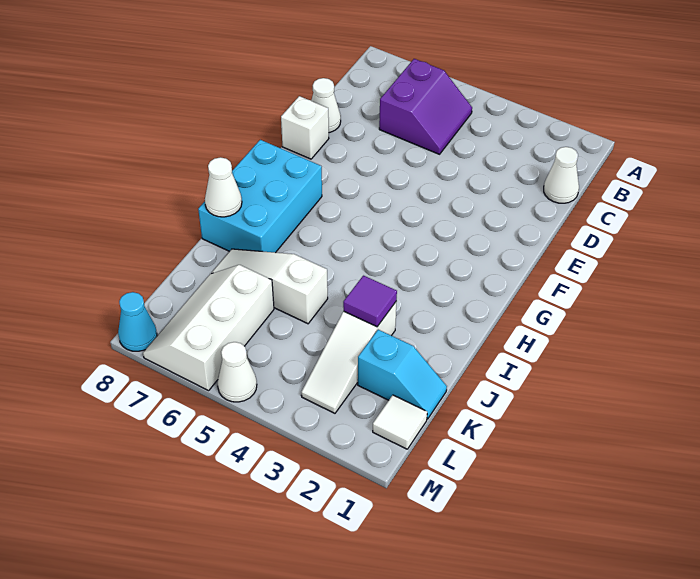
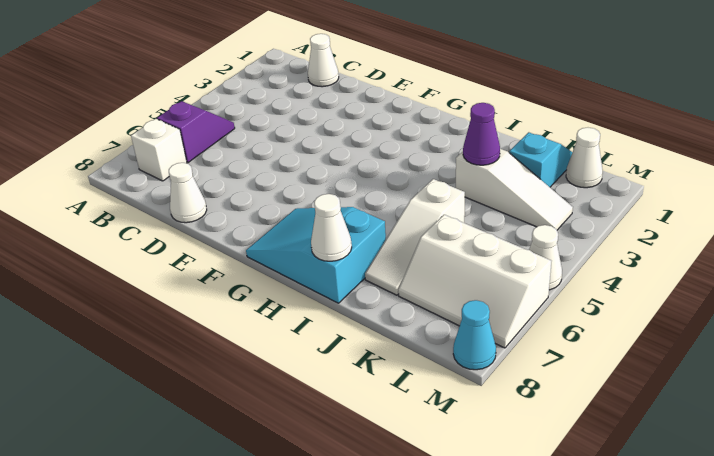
purple slope B5:C6 level 1 top 6 -> purple slope B5:B6 level 1 top 6
white brick E8 level 1 -> white brick B7 level 1
cyan brick G7:I8 level 1 -> cyan slope G7:I8 level 1 top I
purple tile J3 level 2 -> purple cone J3 level 2
white tile L1 level 1 -> white cone L1 level 1

